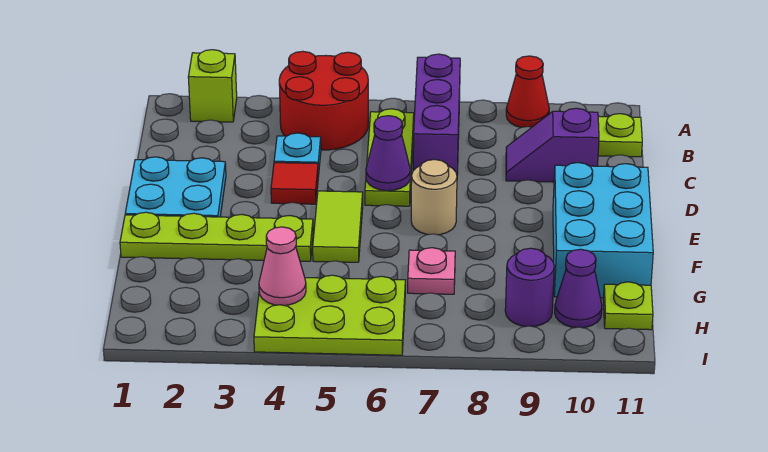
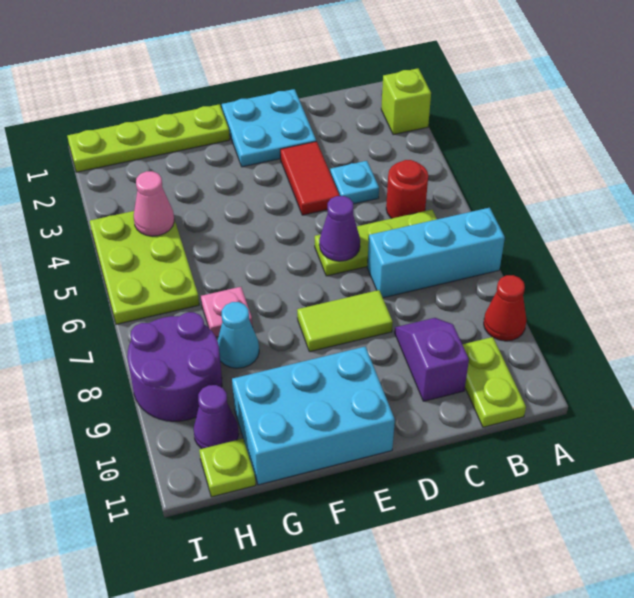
red round brick A4:B5 level 1 -> red round brick B5 level 1
purple brick A7:C7 level 1 -> cyan brick A7:C7 level 1
red tile D4 level 1 -> red tile D3:D4 level 1
lime tile E5:F5 level 1 -> lime tile D8:E8 level 1
tan round brick E7 level 1 -> none
lime plate F1:F4 level 1 -> lime plate F1:I1 level 1
none -> cyan cone G8 level 1
purple round brick H9 level 1 -> purple round brick H8:I9 level 1

